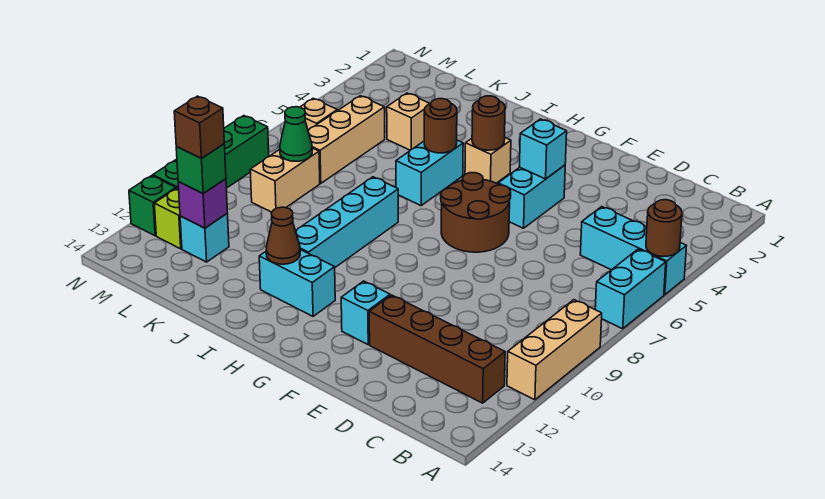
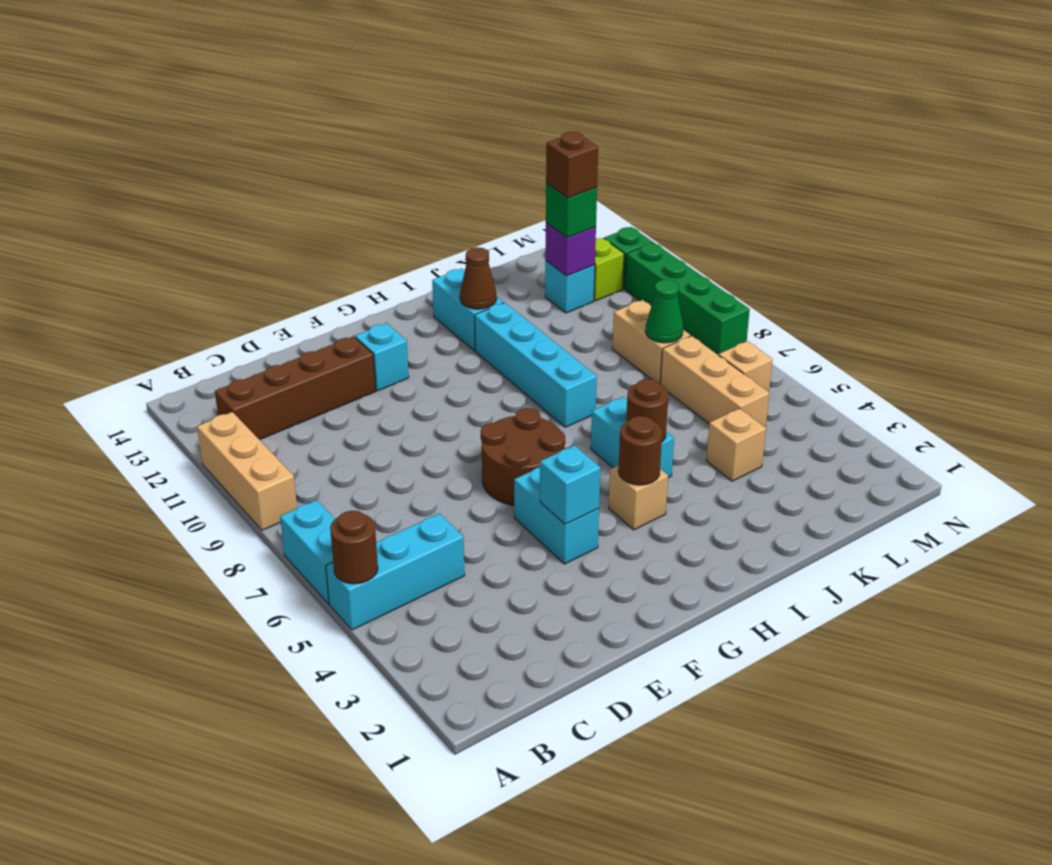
cyan brick H12:I12 level 1 -> cyan brick I12:I13 level 1

